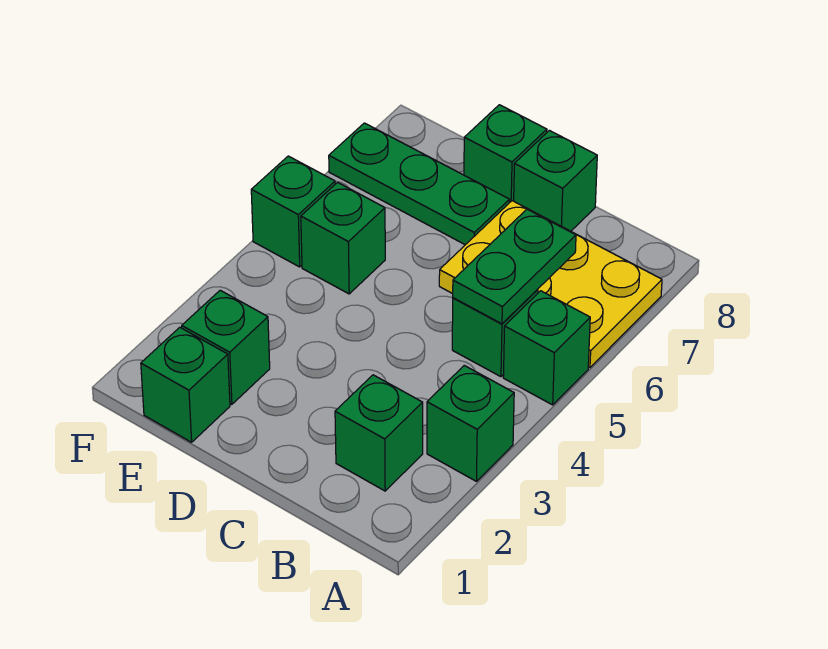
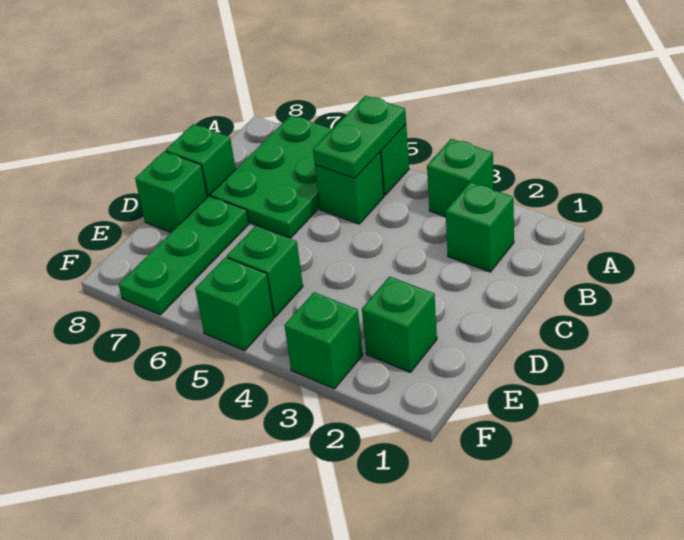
yellow plate A6:C7 level 1 -> green plate A6:C7 level 1
green plate B5:B6 level 2 -> green plate A5:B5 level 2
green brick E1 level 1 -> green brick F3 level 1

